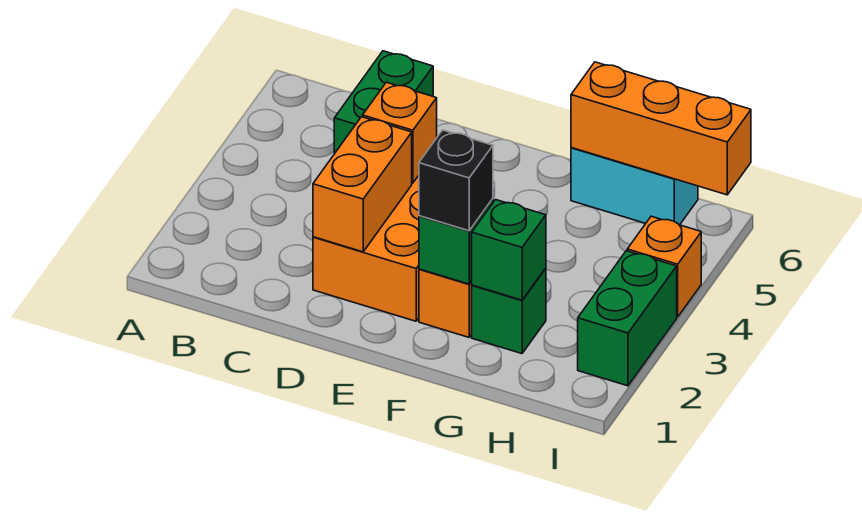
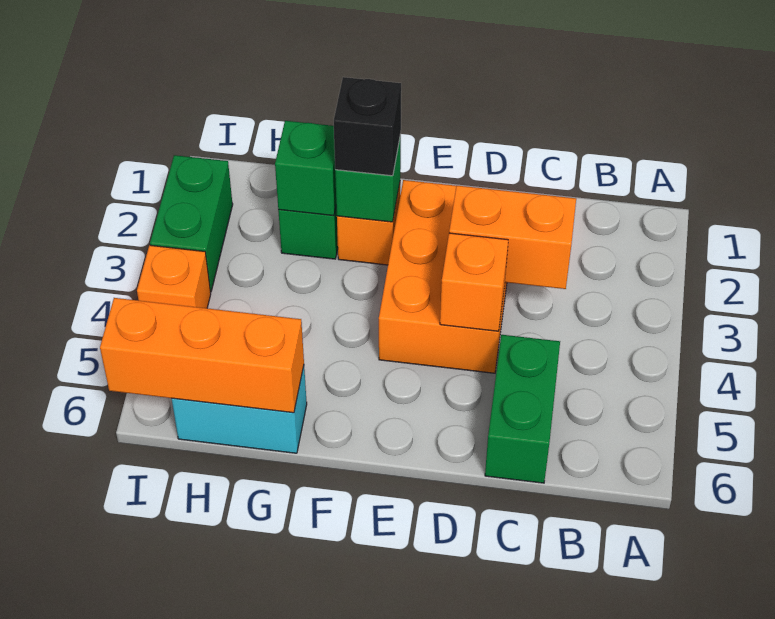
orange brick D2:D3 level 2 -> orange brick C3:D3 level 2

